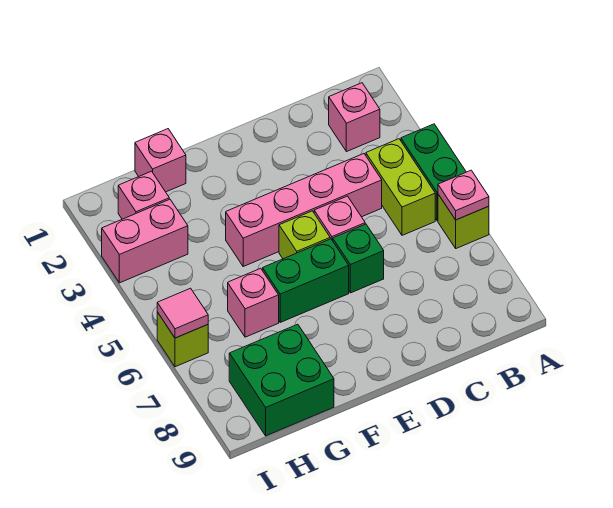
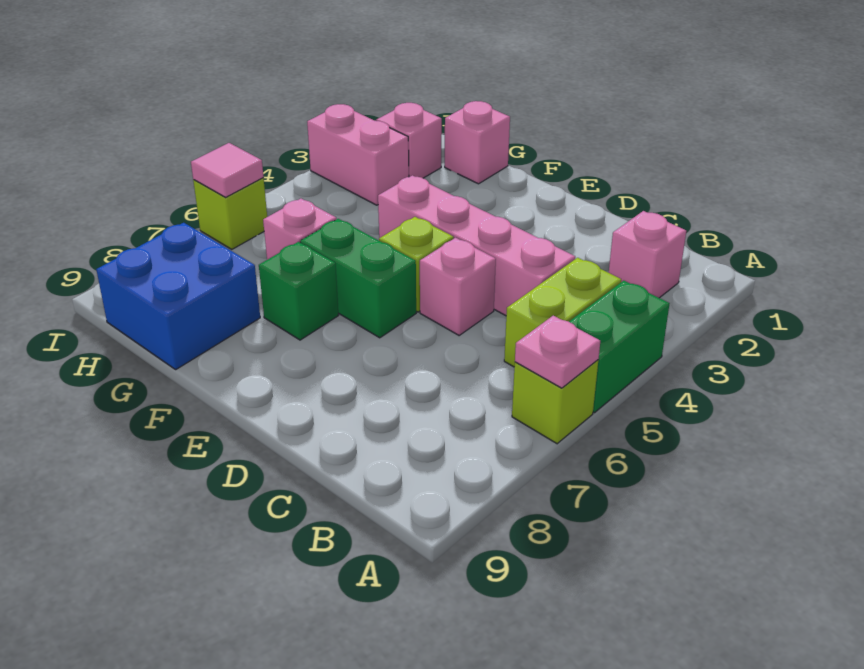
green brick D6 level 1 -> green brick F7 level 1
green brick G8:H9 level 1 -> blue brick G8:H9 level 1

